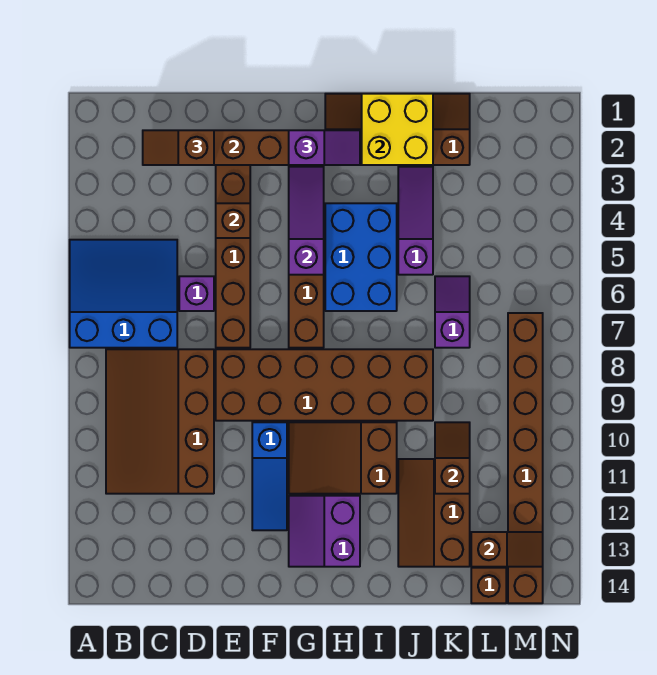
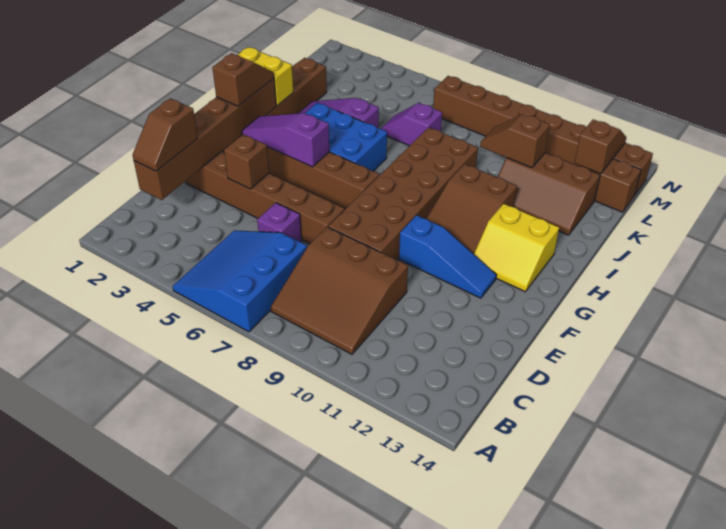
brown slope B8:D11 level 1 top D -> brown slope B8:D10 level 1 top D
purple slope G2:H2 level 3 top G -> brown slope G2:H2 level 3 top G
purple slope G12:H13 level 1 top H -> yellow slope G12:H13 level 1 top H
yellow brick I1:J2 level 2 -> yellow brick I1:I2 level 2

